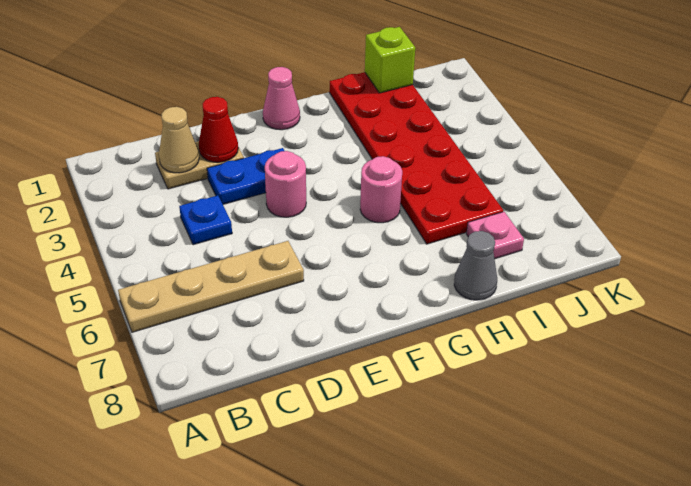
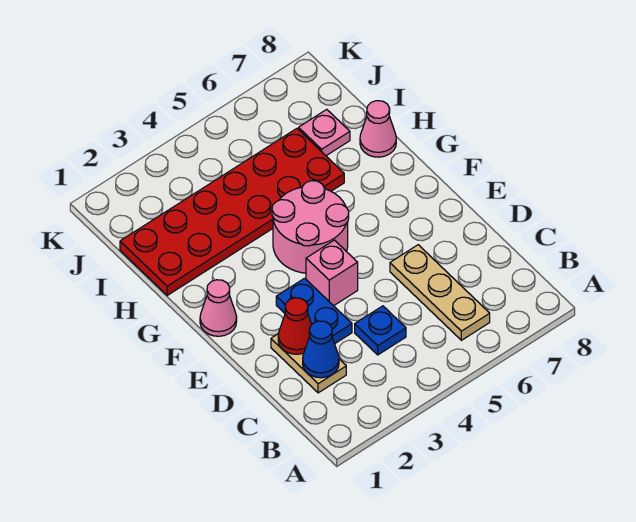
tan plate A6:D6 level 1 -> tan plate B6:D6 level 1
tan cone C2 level 2 -> blue cone C2 level 2
pink round brick E4 level 1 -> pink brick E4 level 1
pink round brick G5 level 1 -> pink round brick F4:G5 level 1
grey cone H8 level 1 -> pink cone H8 level 1
lime brick I1 level 2 -> none

